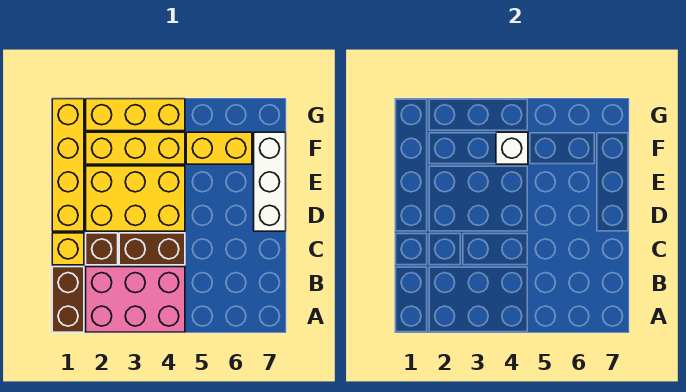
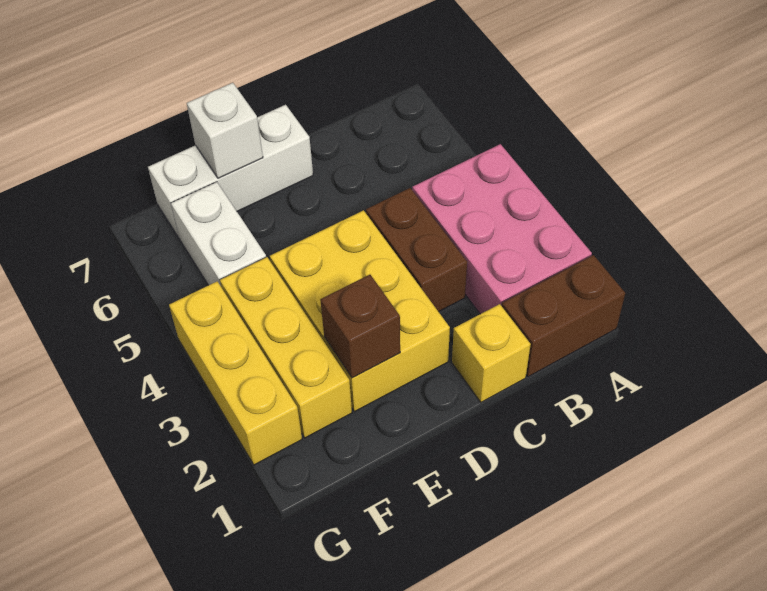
brown brick C2 level 1 -> brown brick E2 level 2
yellow brick D1:G1 level 1 -> none
white brick F4 level 2 -> white brick E7 level 2
yellow brick F5:F6 level 1 -> white brick F5:F6 level 1

